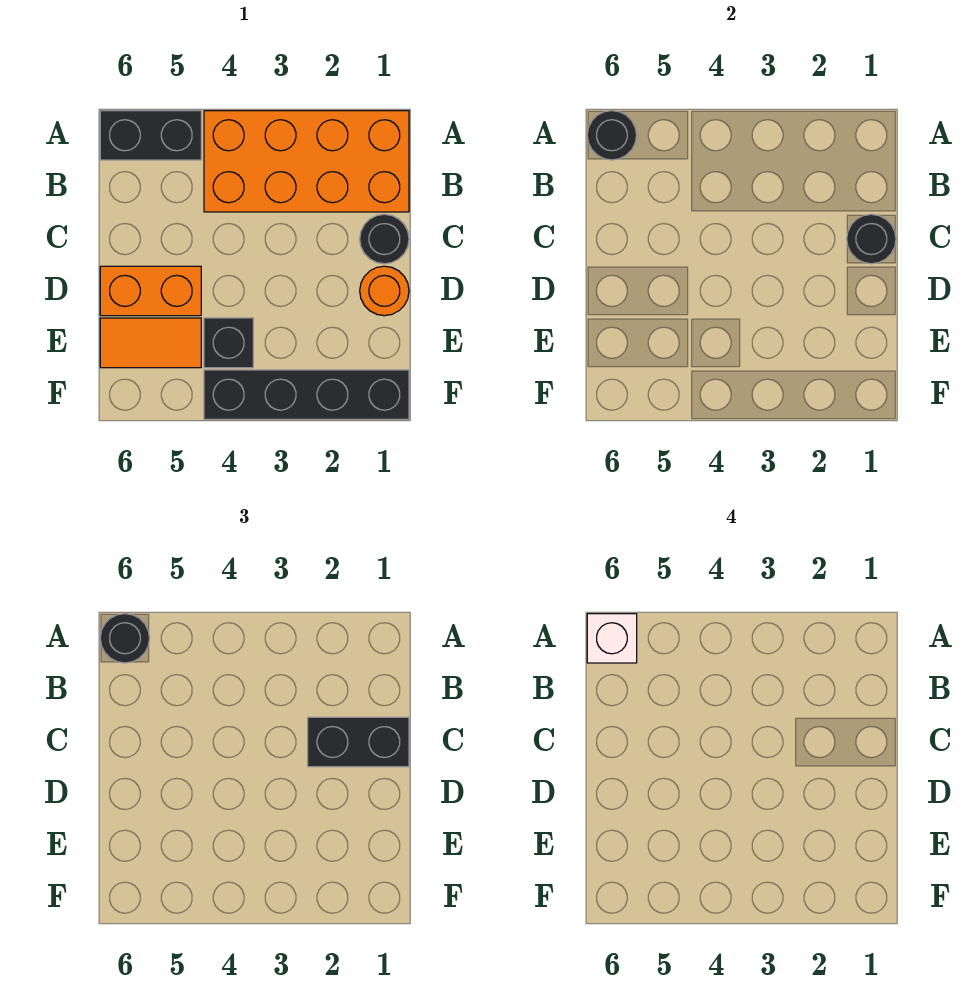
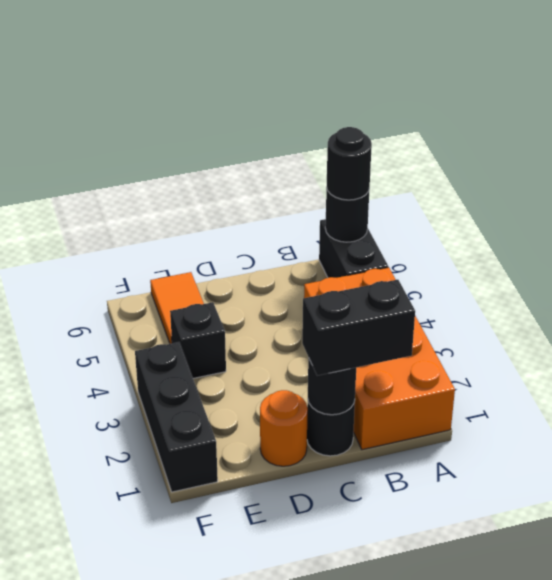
white brick A6 level 4 -> none
black brick C1:C2 level 3 -> black brick B1:C1 level 3
orange brick D5:D6 level 1 -> none
black brick F1:F4 level 1 -> black brick F1:F3 level 1

